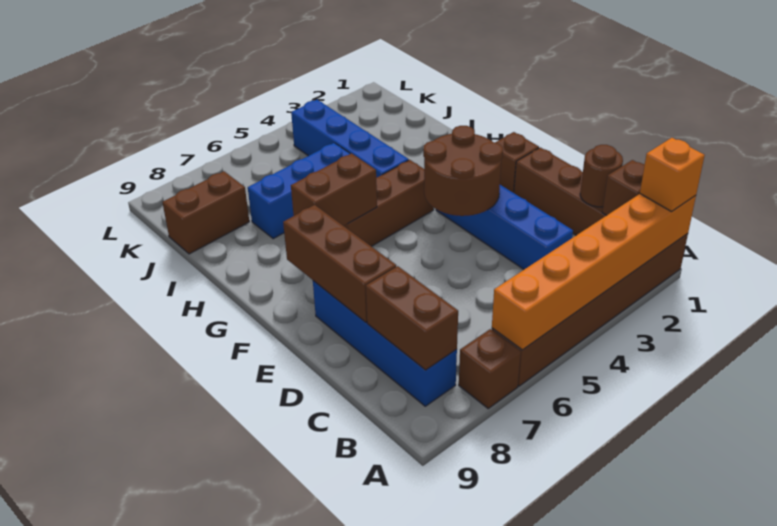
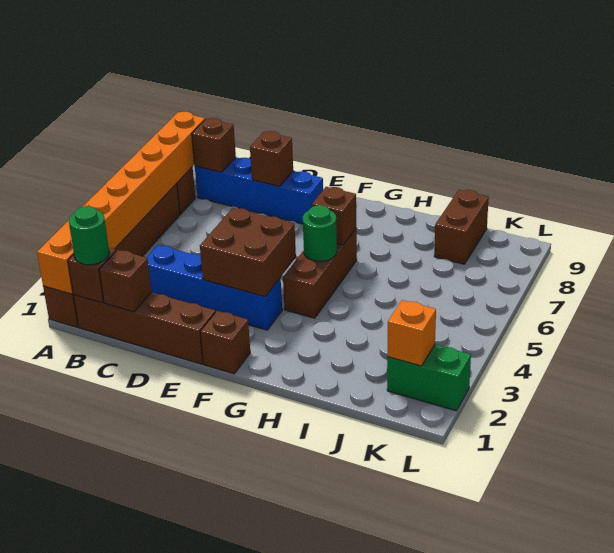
orange brick A1:A6 level 2 -> orange brick A1:A8 level 2
orange brick A1 level 3 -> orange brick K2 level 2
none -> green round brick B1 level 3
brown brick B8:C8 level 2 -> brown brick B8 level 2
brown round brick C1 level 2 -> brown brick C1 level 2
brown brick D8:F8 level 2 -> brown brick D8 level 2
brown round brick E3:F4 level 2 -> brown brick E3:F4 level 2
none -> green round brick G5 level 2
brown brick G6:G7 level 2 -> brown brick G6 level 2
blue brick H4:K4 level 1 -> none
blue brick I5:I7 level 1 -> none
none -> green brick K2:L2 level 1

